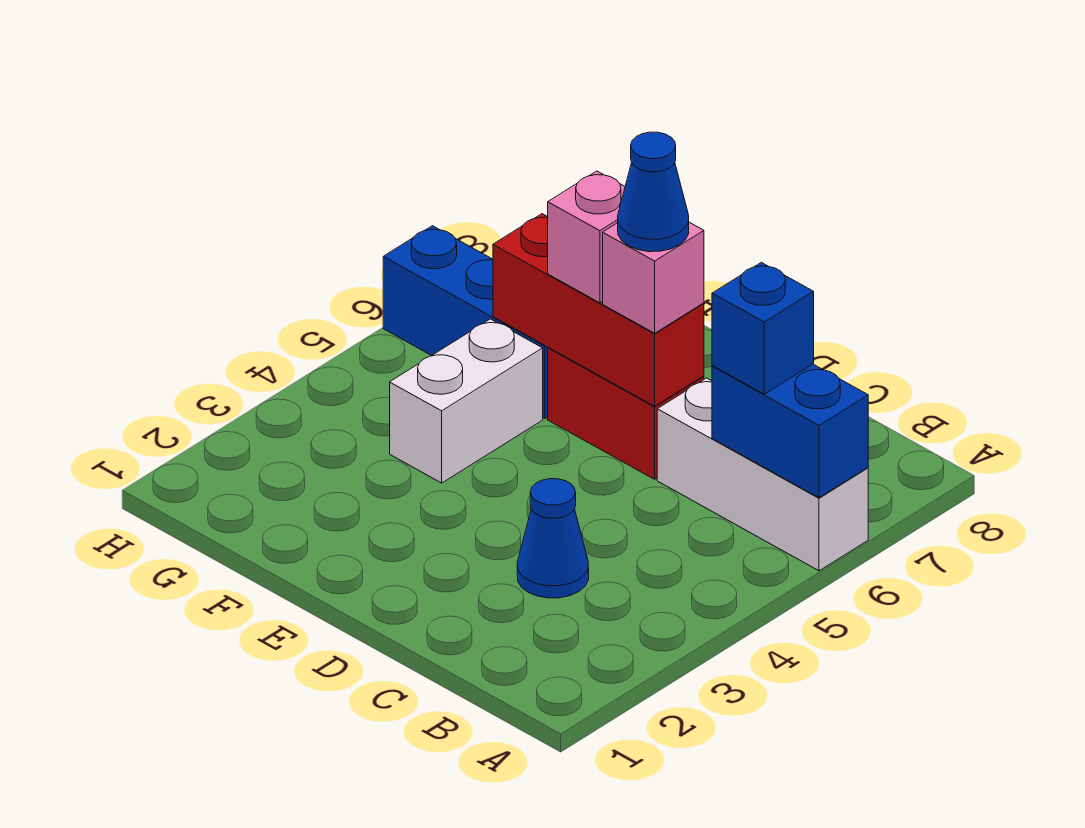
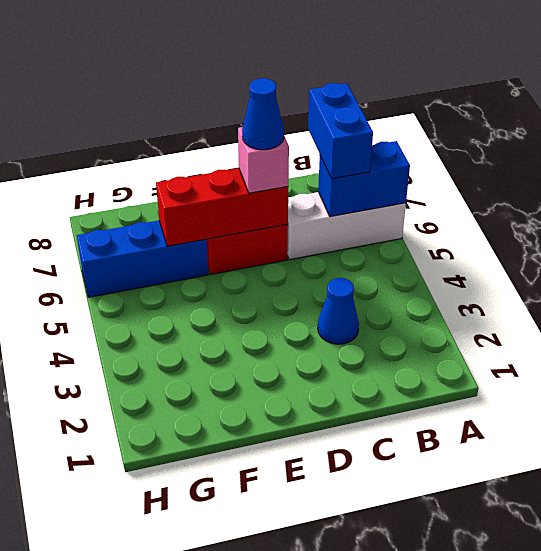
blue brick B6 level 3 -> blue brick B6:B7 level 3
pink brick E6 level 3 -> none
white brick F4:F5 level 1 -> none

